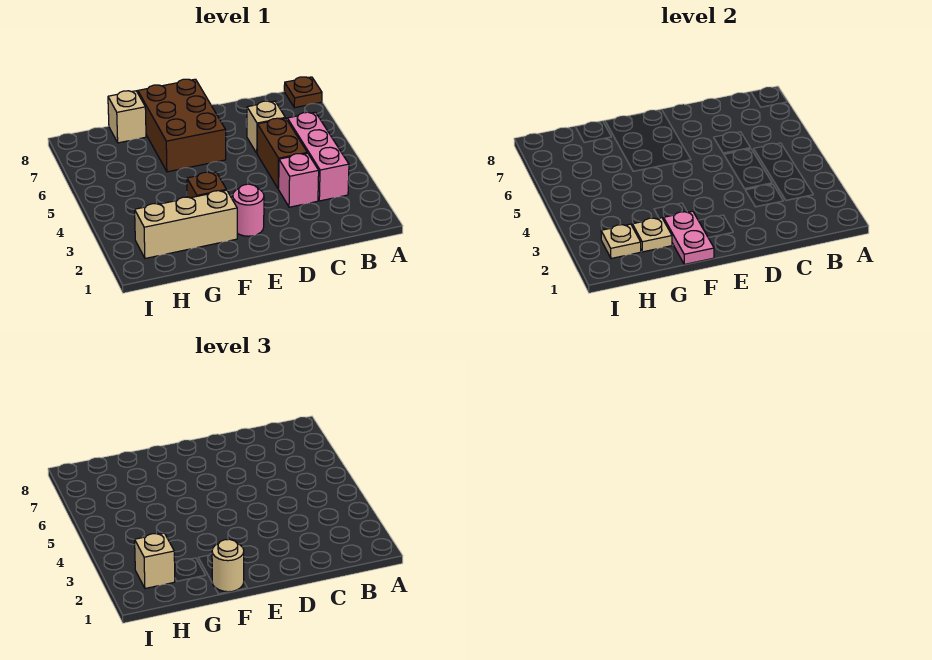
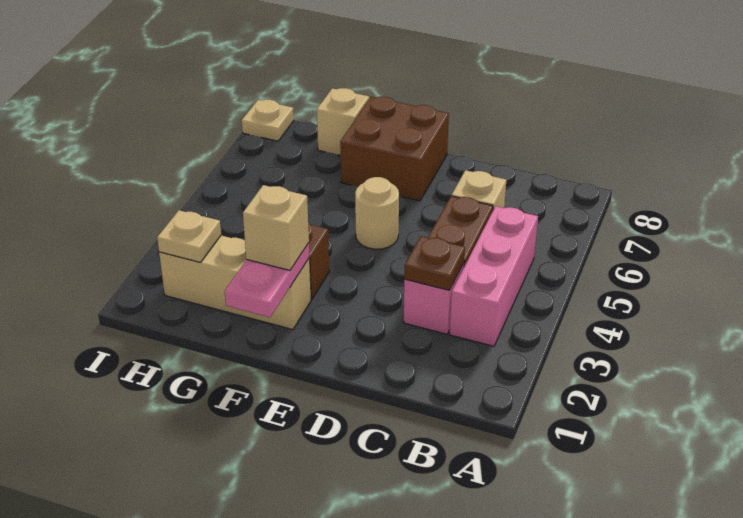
brown plate A8 level 1 -> brown plate C3 level 2
pink round brick E2 level 1 -> none
brown brick E6:F8 level 1 -> brown brick E7:F8 level 1
tan round brick F1 level 3 -> tan round brick E5 level 1
tan plate G2 level 2 -> tan plate I8 level 1
tan brick H2 level 3 -> tan brick F2 level 3

